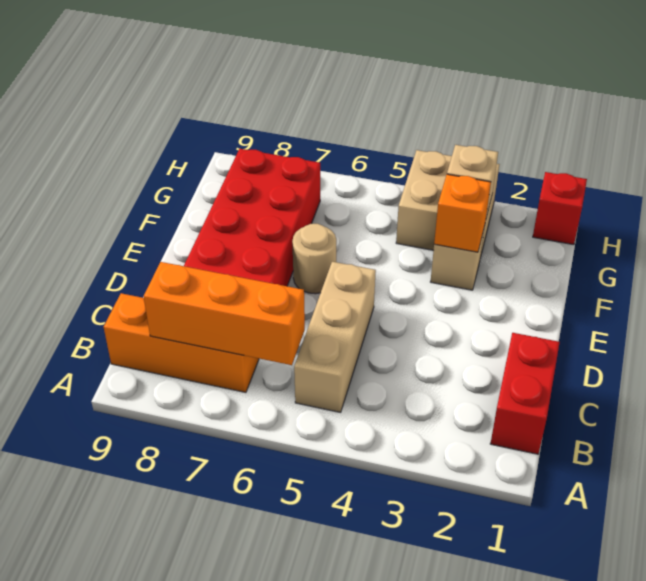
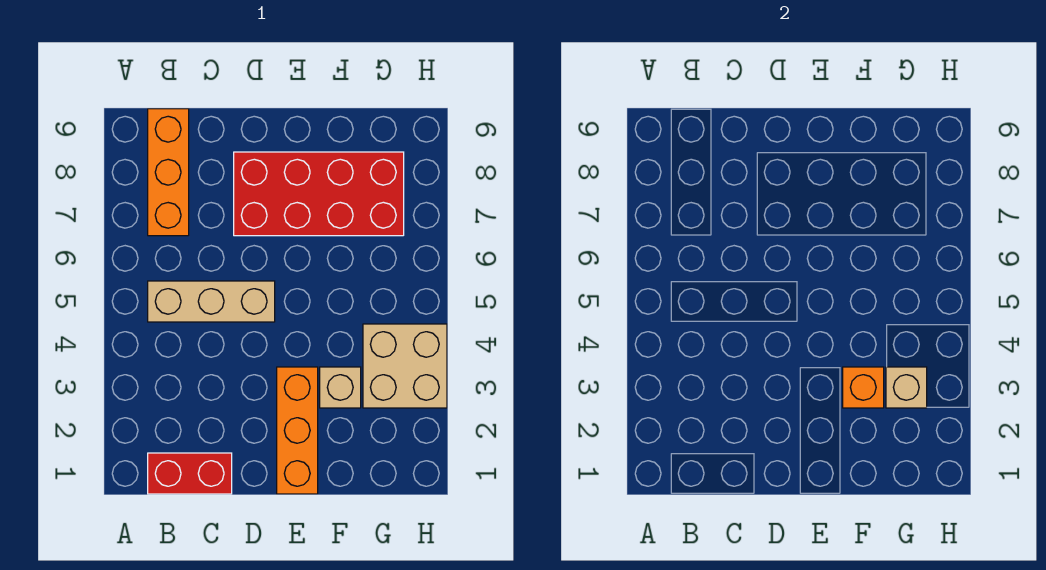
orange brick B6:B8 level 2 -> orange brick E1:E3 level 1
tan round brick E6 level 1 -> none
red brick H1 level 1 -> none

